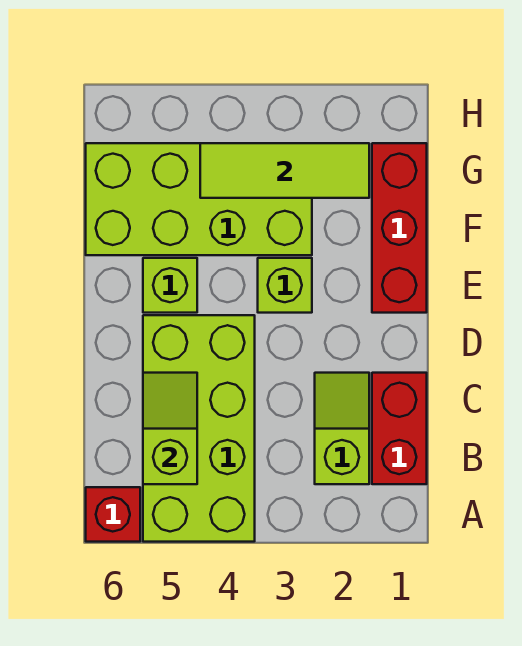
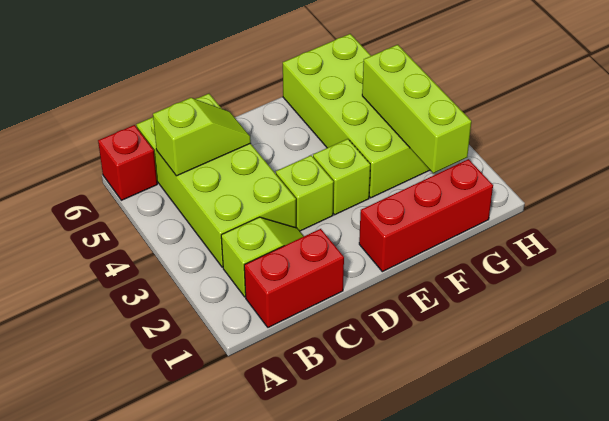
lime brick A4:D5 level 1 -> lime brick B3:C6 level 1
lime brick E5 level 1 -> lime brick D3 level 1
lime tile G2:G4 level 2 -> lime brick G2:G4 level 2

